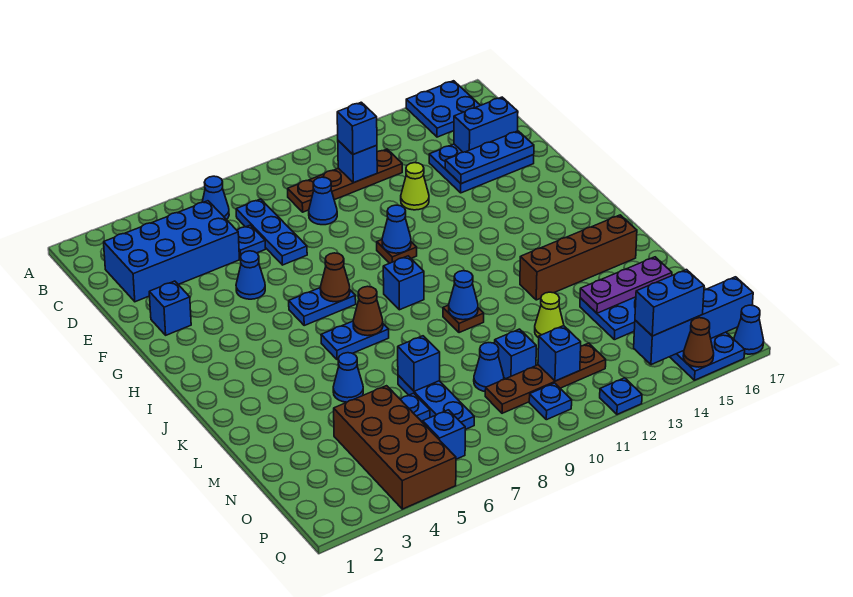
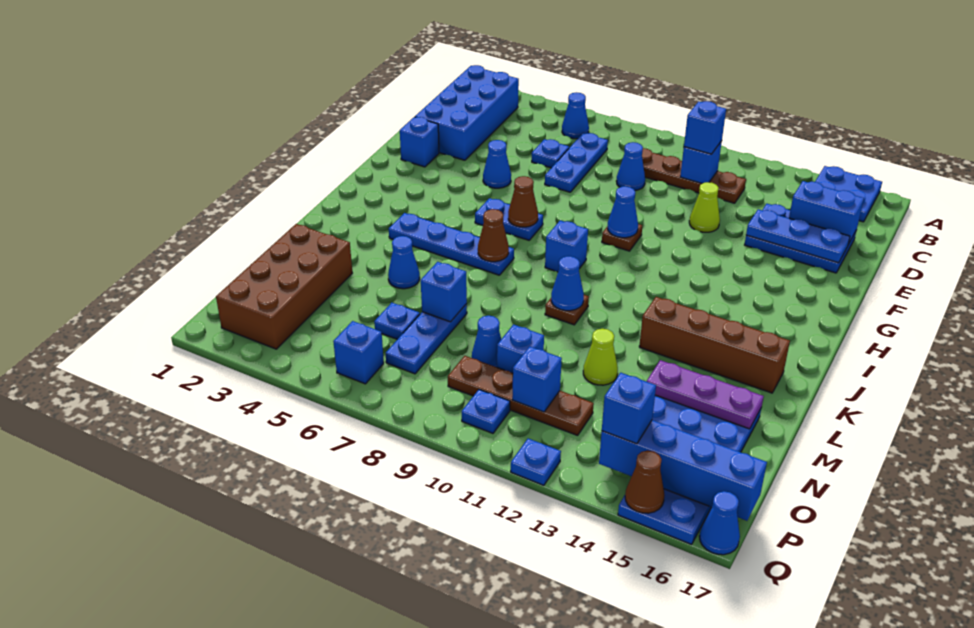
blue brick C2:D5 level 1 -> blue brick B2:E3 level 1
blue plate J6:J7 level 1 -> blue plate J4:J7 level 1
brown brick N4:Q5 level 1 -> brown brick M2:P3 level 1
blue brick P14:P15 level 3 -> blue brick P14 level 3

